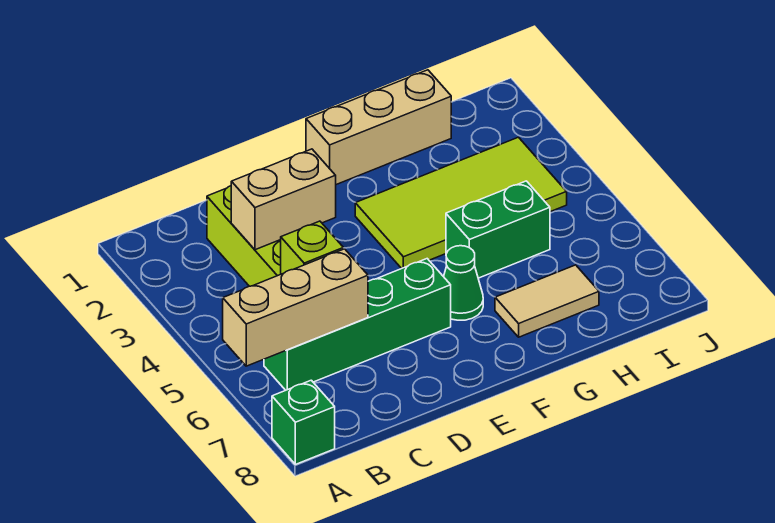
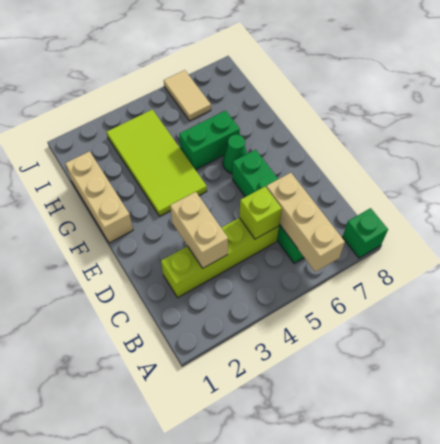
green brick G5:H5 level 1 -> green brick G5:G6 level 1
tan tile G7:H7 level 1 -> tan tile I6:J6 level 1

